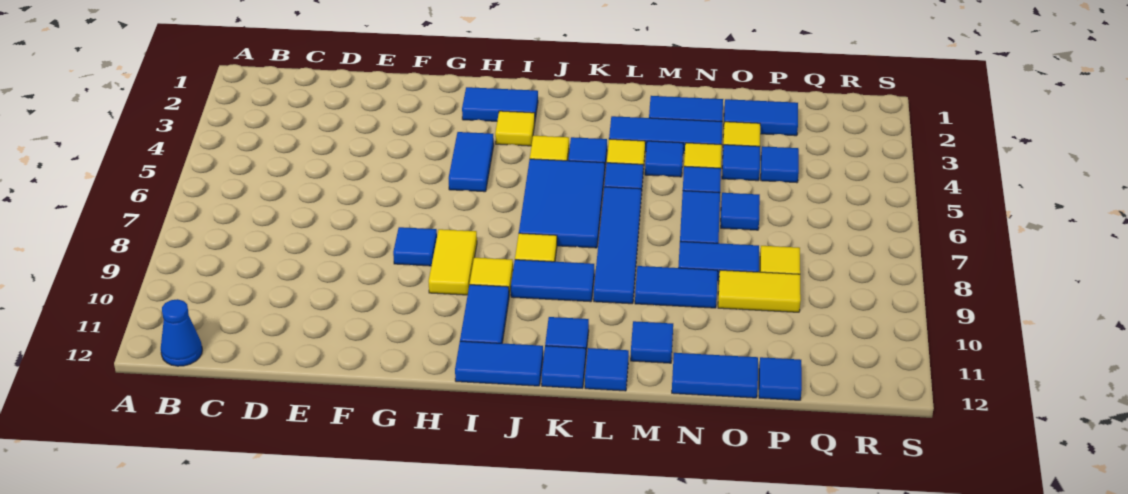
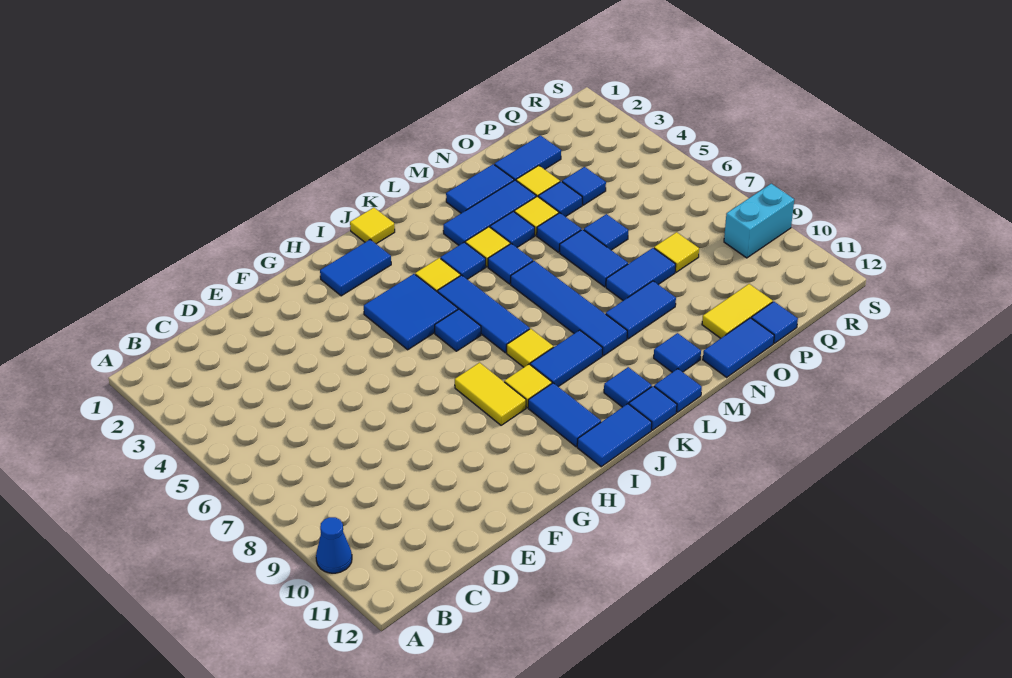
blue cone B12 level 1 -> blue cone A10 level 1
blue tile G8 level 1 -> blue tile I6 level 1
blue tile H4:H5 level 1 -> blue tile H4:I5 level 1
yellow tile I3 level 1 -> yellow tile J1 level 1
blue tile J5:K7 level 1 -> blue tile J5:J7 level 1
yellow tile O9:P9 level 1 -> yellow tile O11:P11 level 1
none -> cyan brick R9:S9 level 1

